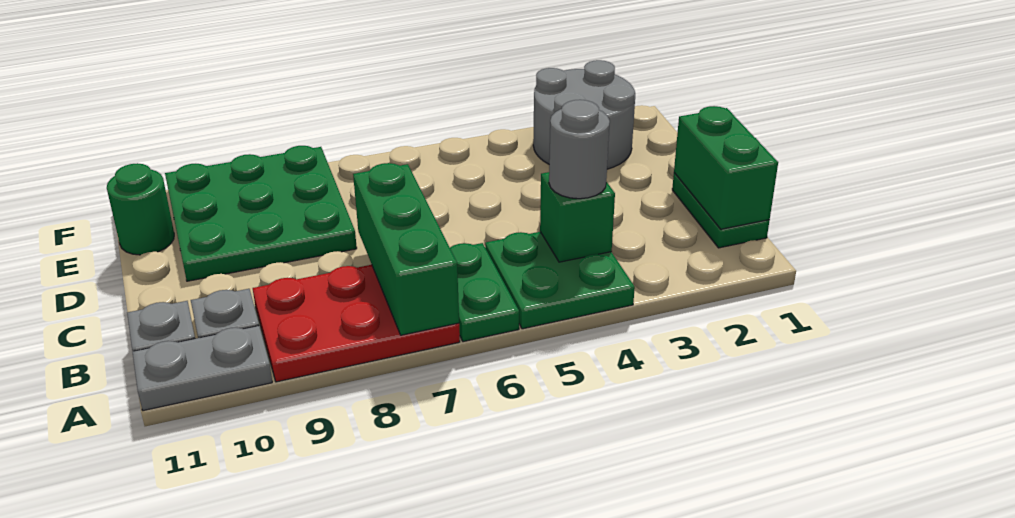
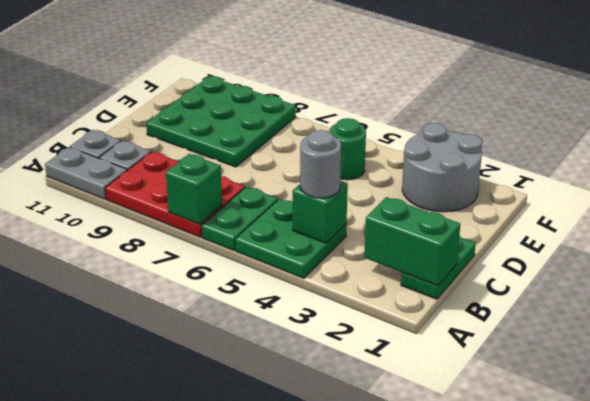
green brick A7:C7 level 2 -> green brick A7 level 2
green brick B1:C1 level 2 -> green brick B1:B2 level 2
green round brick E11 level 1 -> green round brick E5 level 1

